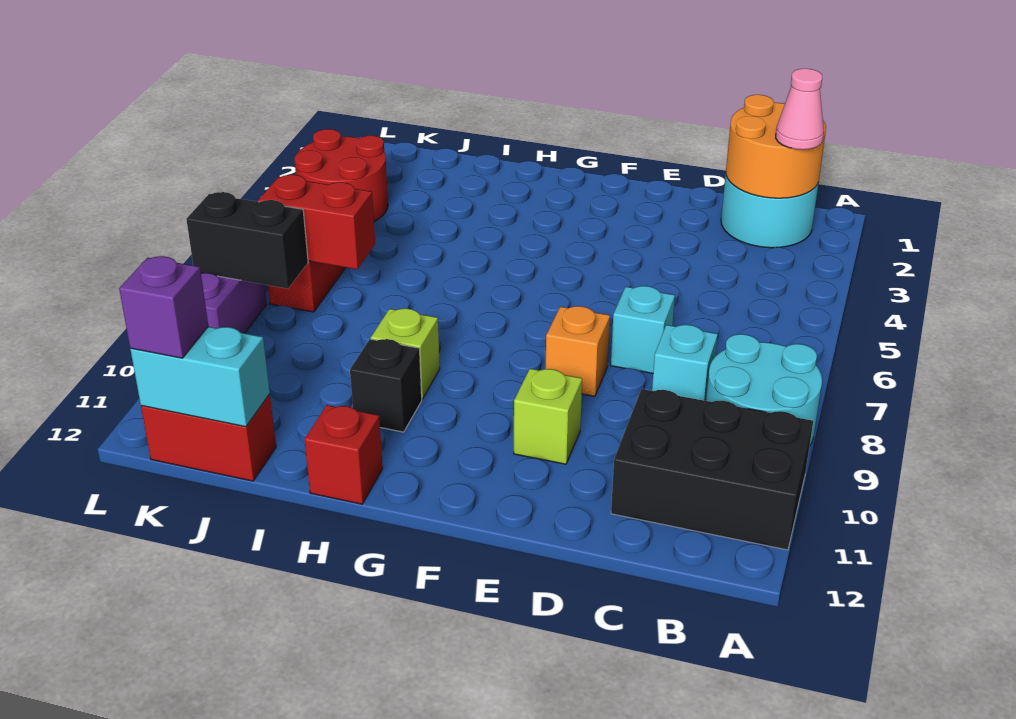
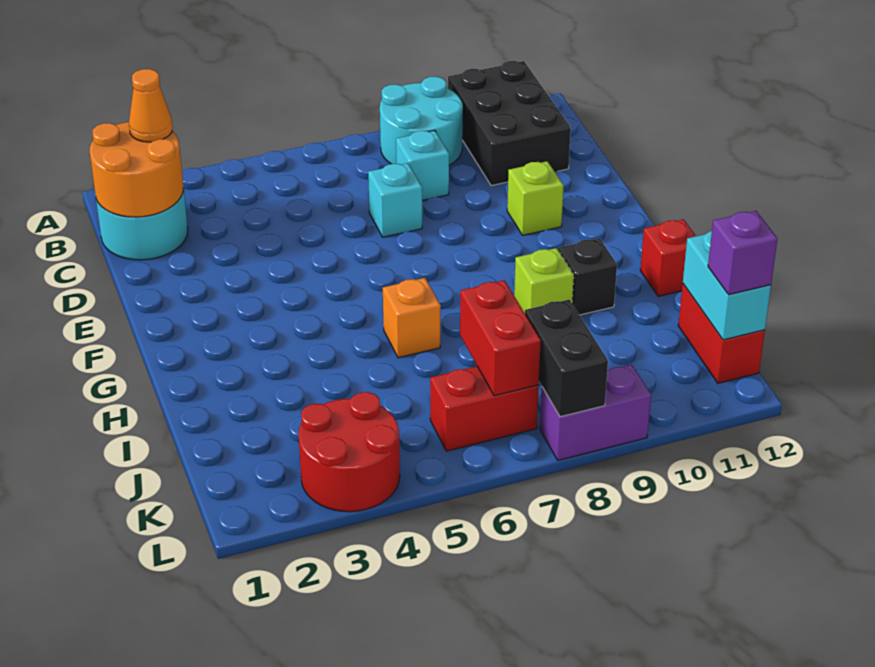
pink cone B2 level 3 -> orange cone B2 level 3
orange brick E8 level 1 -> orange brick H6 level 1

